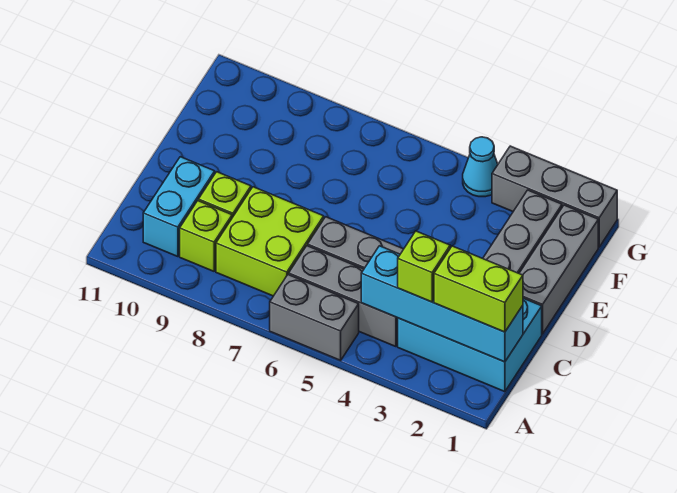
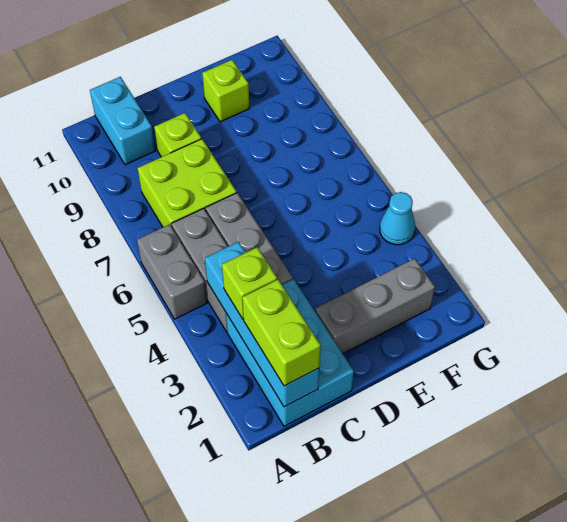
lime brick B9 level 1 -> lime brick E10 level 1
cyan brick B10:C10 level 1 -> cyan brick B10:B11 level 1
grey brick D1:F1 level 1 -> none
grey brick G1:G3 level 1 -> none

